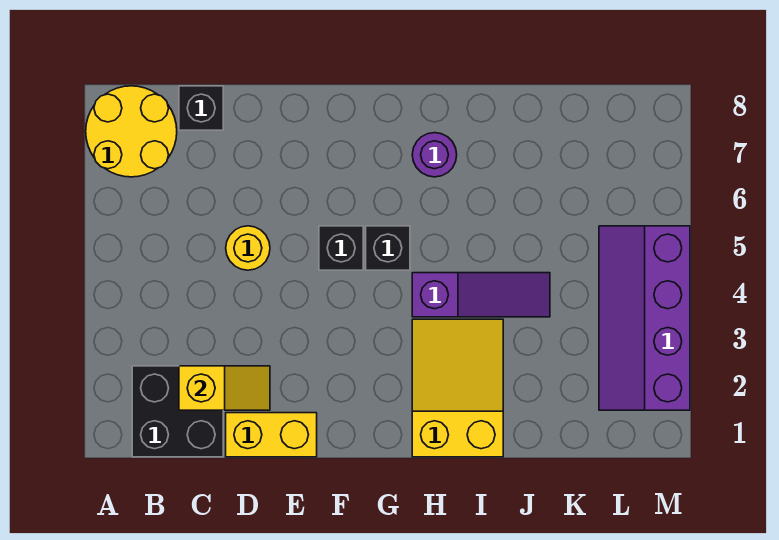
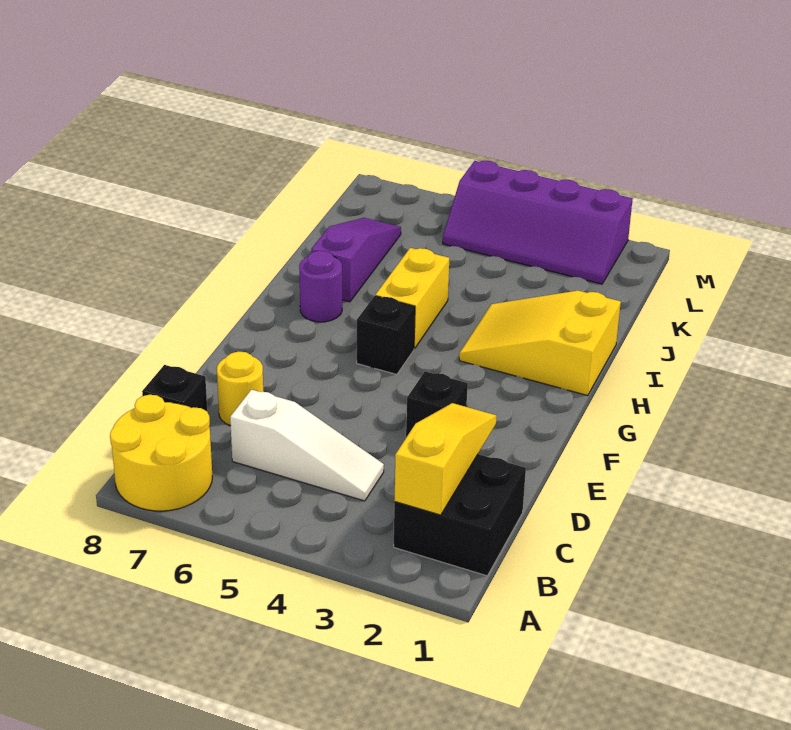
yellow slope C2:D2 level 2 top C -> yellow slope B2:D2 level 2 top B
none -> white slope C4:C6 level 1 top 6
yellow brick D1:E1 level 1 -> yellow brick H5:I5 level 1
yellow round brick D5 level 1 -> yellow round brick D7 level 1
black brick F5 level 1 -> black brick E3 level 1
purple slope H4:J4 level 1 top H -> purple slope I7:K7 level 1 top I

